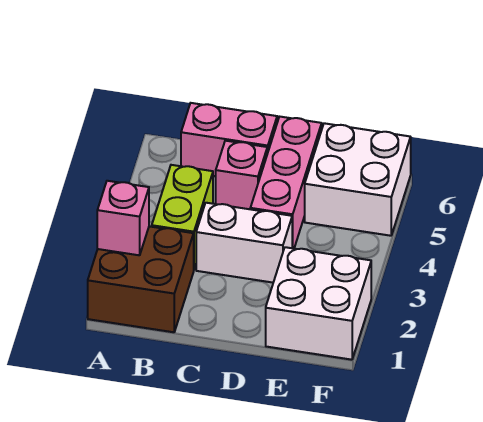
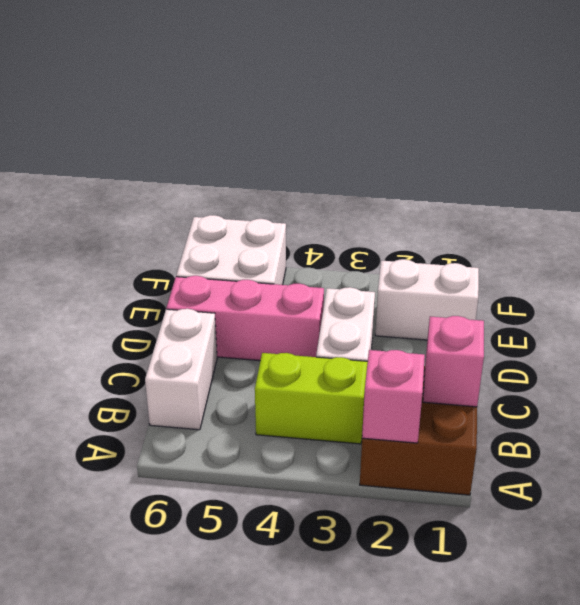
pink brick B6:C6 level 1 -> white brick B6:C6 level 1
pink brick C5 level 1 -> pink brick B1 level 2
white brick E1:F2 level 1 -> white brick E1:E2 level 1

